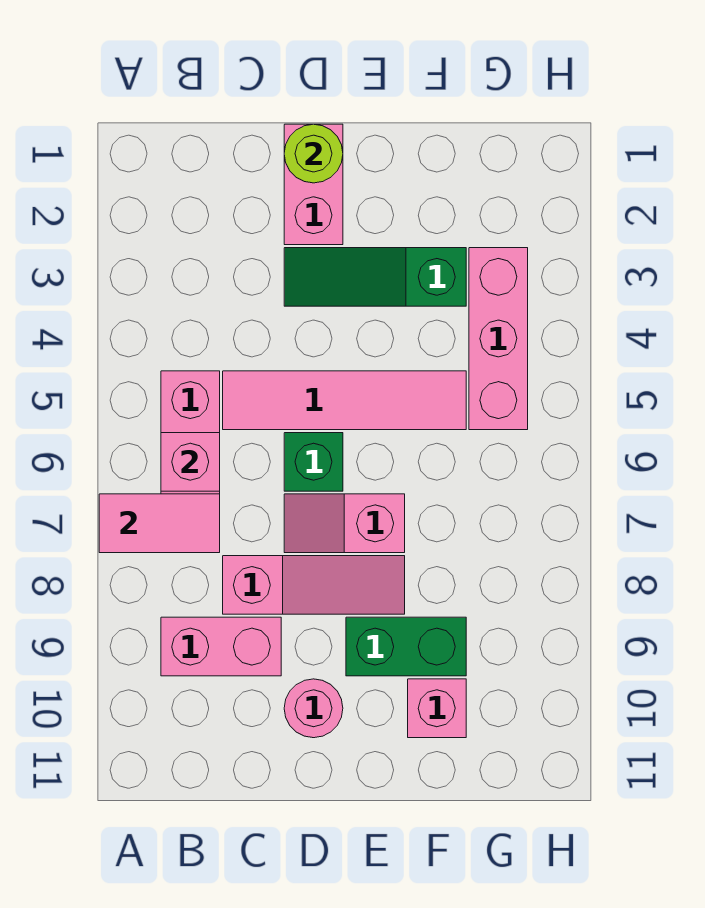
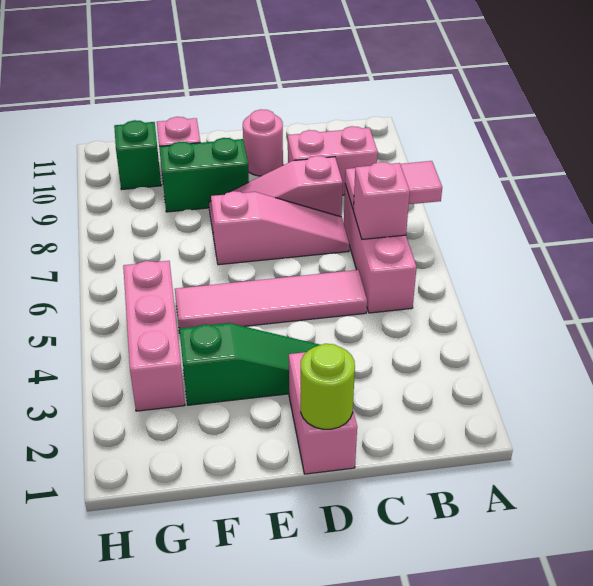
green brick D6 level 1 -> green brick G10 level 1
pink slope D7:E7 level 1 top E -> pink slope C7:E7 level 1 top E

